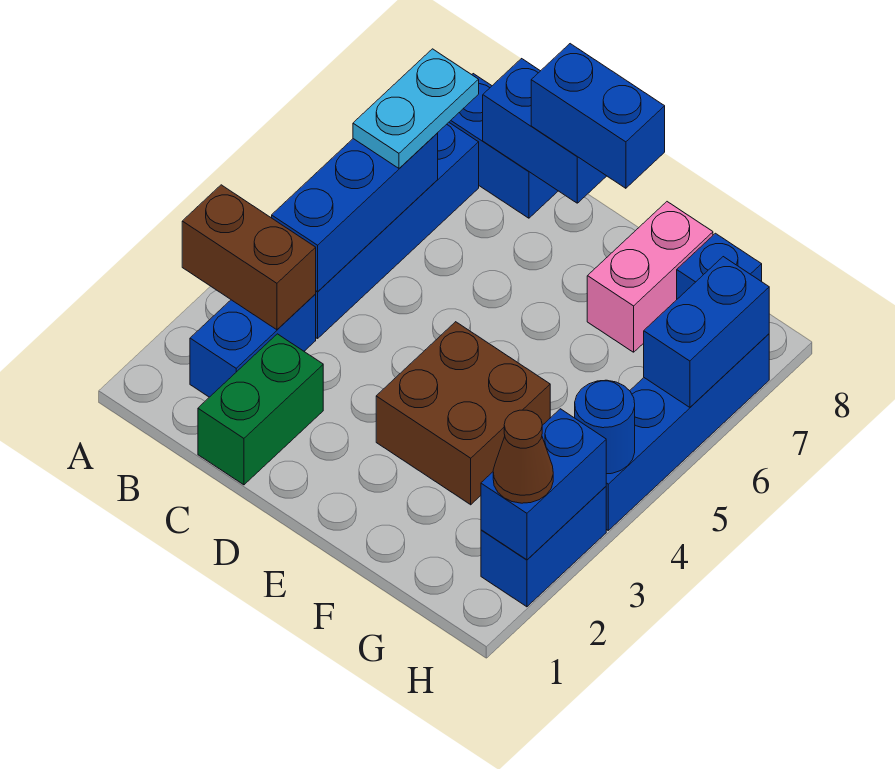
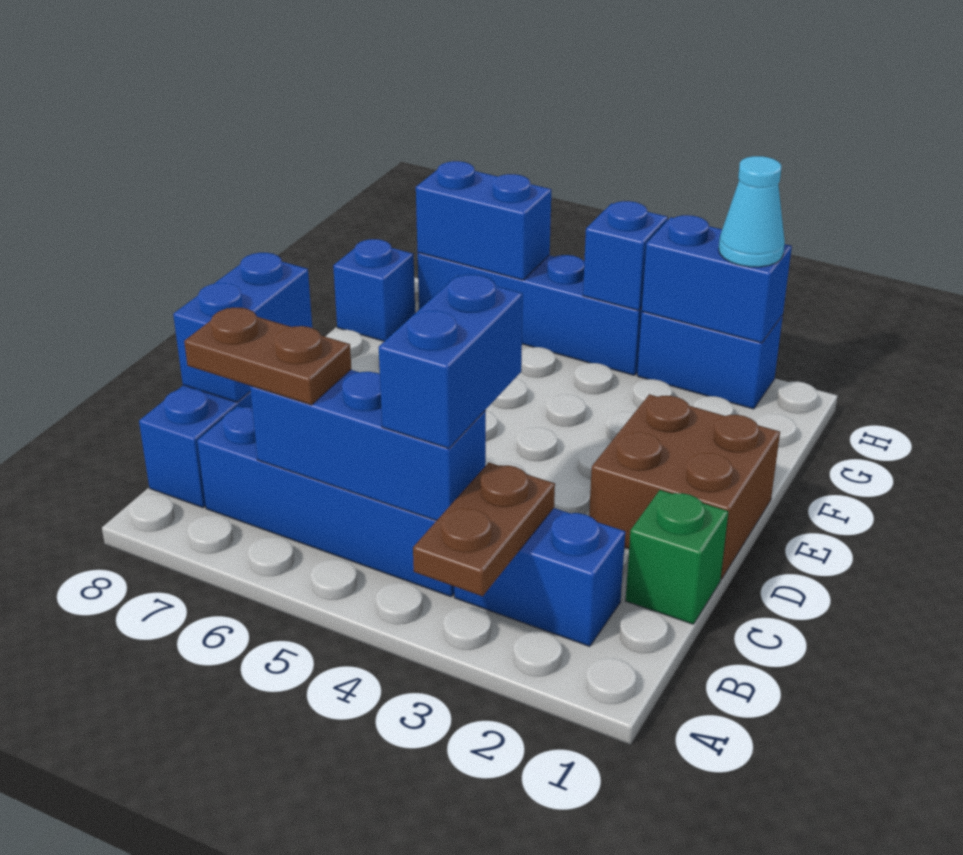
brown brick A3:B3 level 2 -> brown plate A3:B3 level 2
cyan plate B6:B7 level 3 -> brown plate B6:B7 level 3
green brick C1:C2 level 1 -> green brick C1 level 1
blue brick D8:E8 level 3 -> blue brick B4:C4 level 3
brown brick E3:F4 level 1 -> brown brick D1:E2 level 1
pink brick F7:F8 level 1 -> none
brown cone H2 level 3 -> cyan cone H2 level 3
blue round brick H4 level 2 -> blue brick H4 level 2

